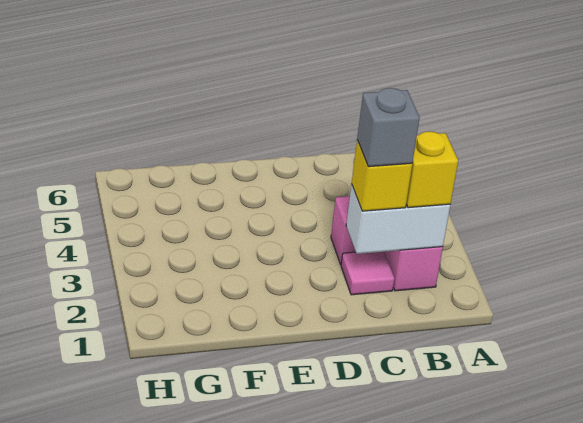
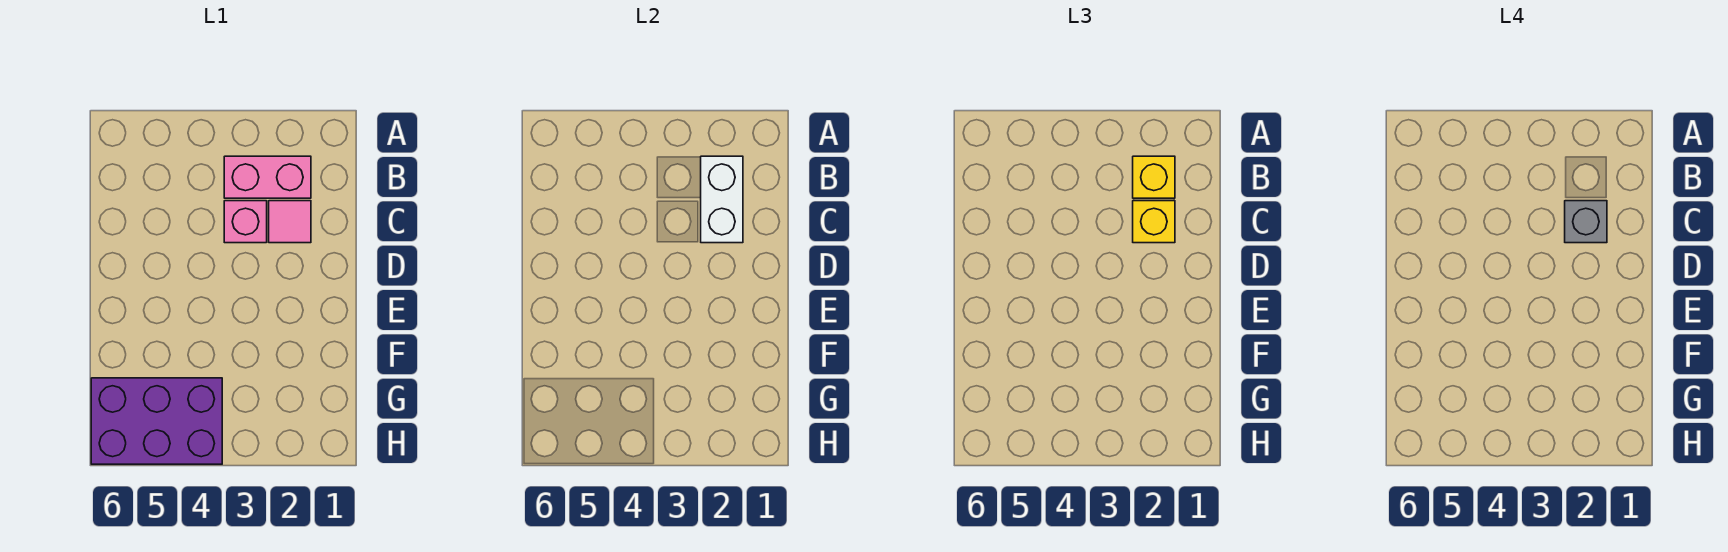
none -> purple brick G4:H6 level 1

